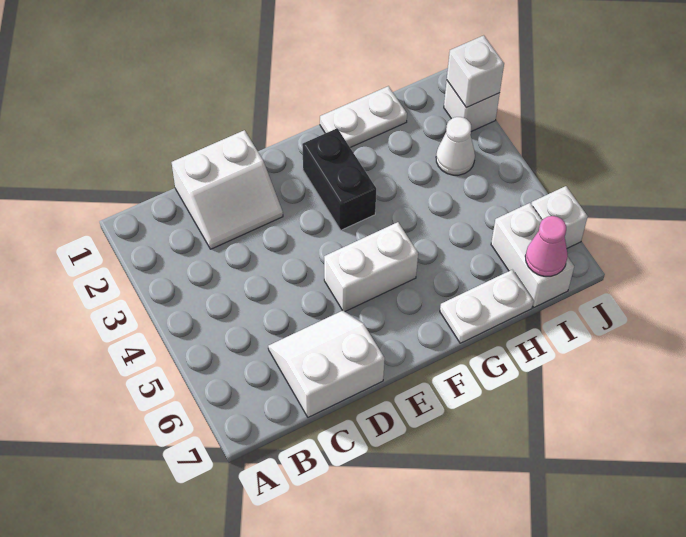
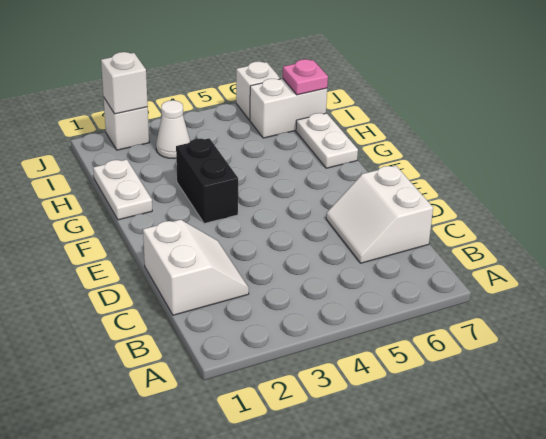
white brick E5:F5 level 1 -> none
black brick F2:F3 level 1 -> black brick F3:G3 level 1
pink cone I7 level 2 -> pink plate I7 level 2

